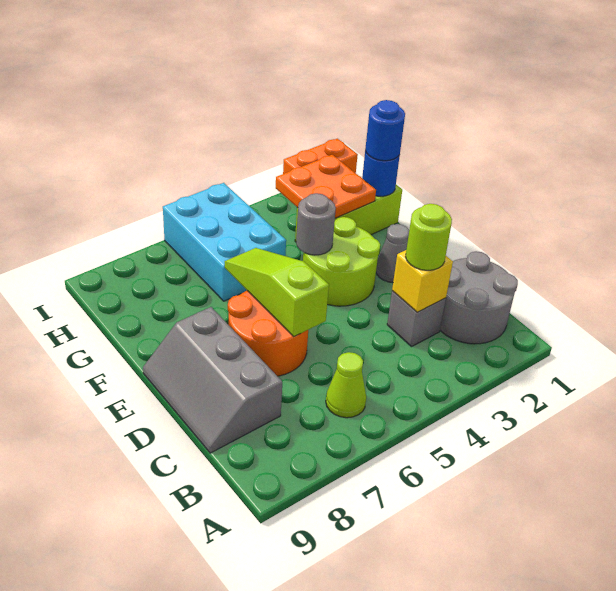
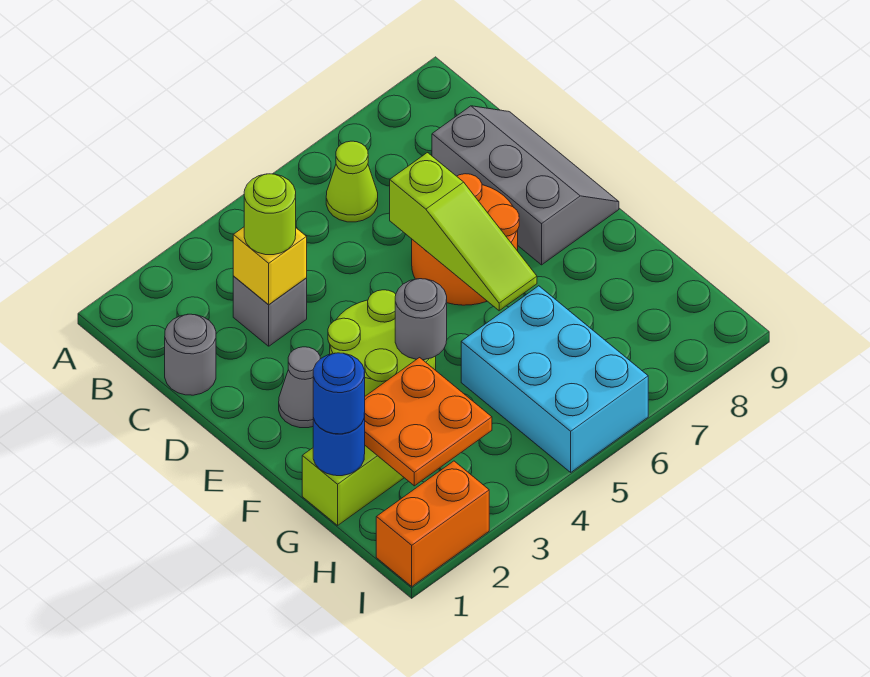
grey round brick B1:C2 level 1 -> grey round brick C1 level 1

